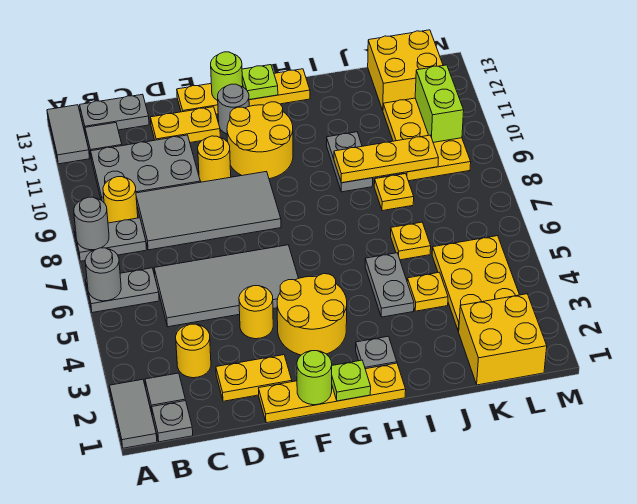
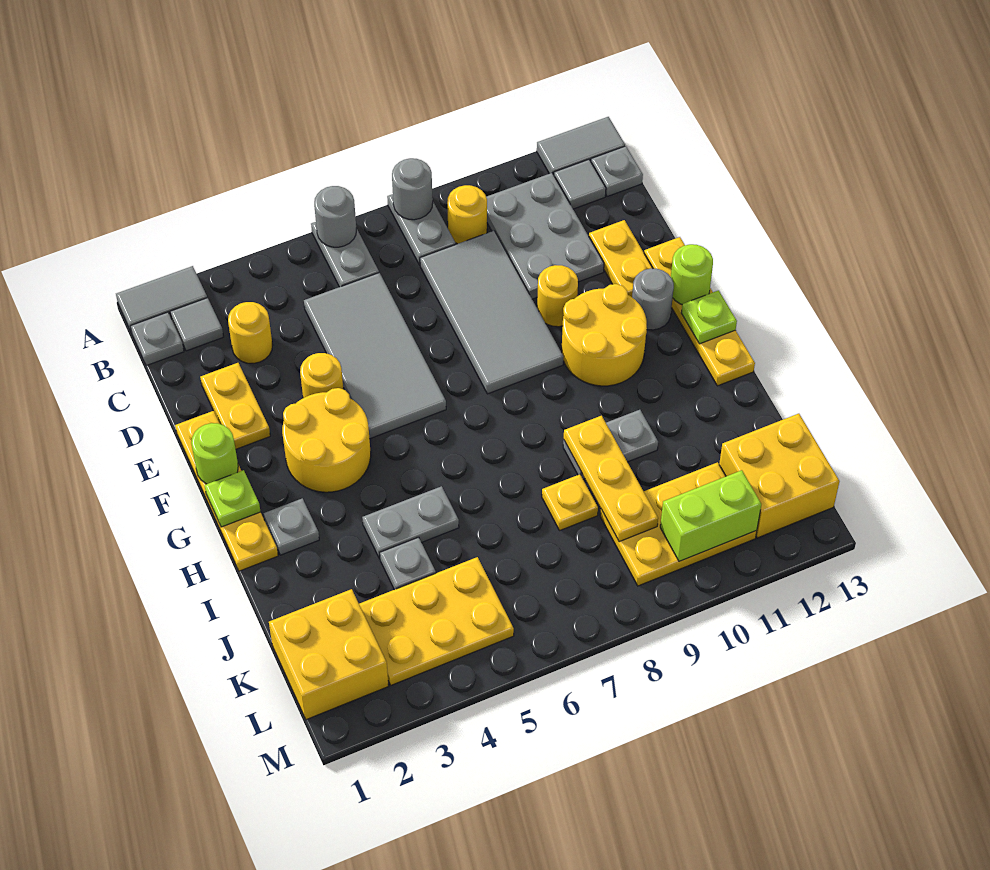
grey plate B13:C13 level 1 -> grey plate B13 level 1
yellow plate J4 level 1 -> grey plate J4 level 1
yellow plate J6 level 1 -> none

